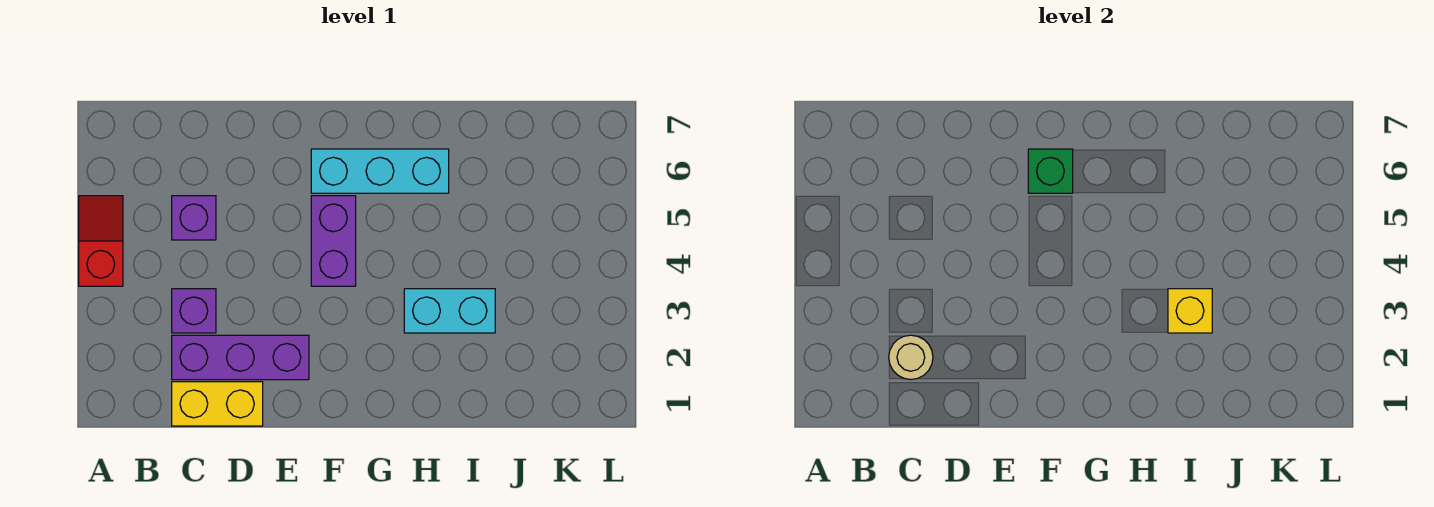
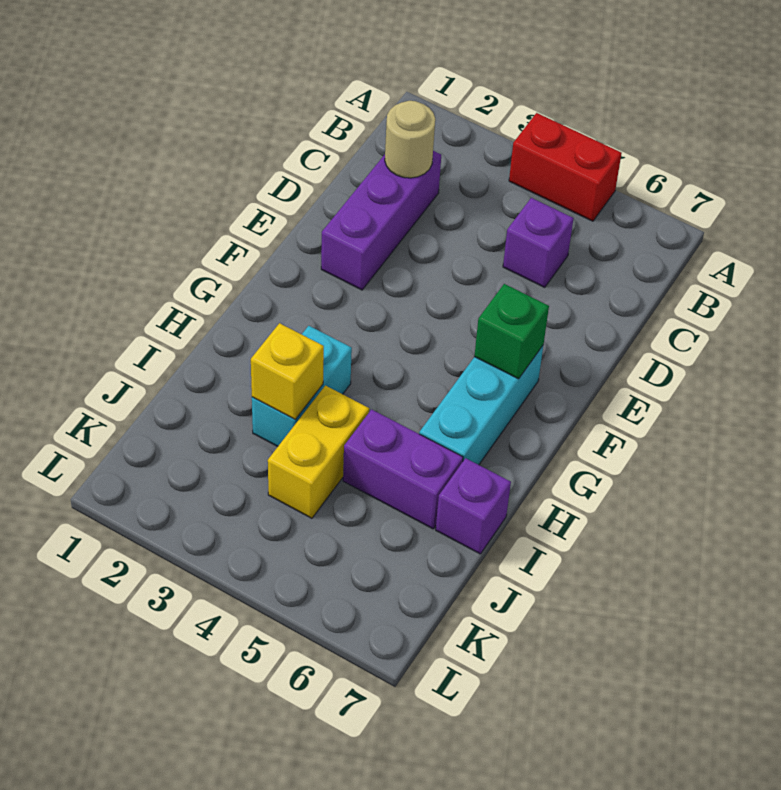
red slope A4:A5 level 1 top 4 -> red brick A4:A5 level 1
yellow brick C1:D1 level 1 -> yellow brick I4:J4 level 1
purple brick C3 level 1 -> purple brick I7 level 1
purple brick F4:F5 level 1 -> purple brick I5:I6 level 1

